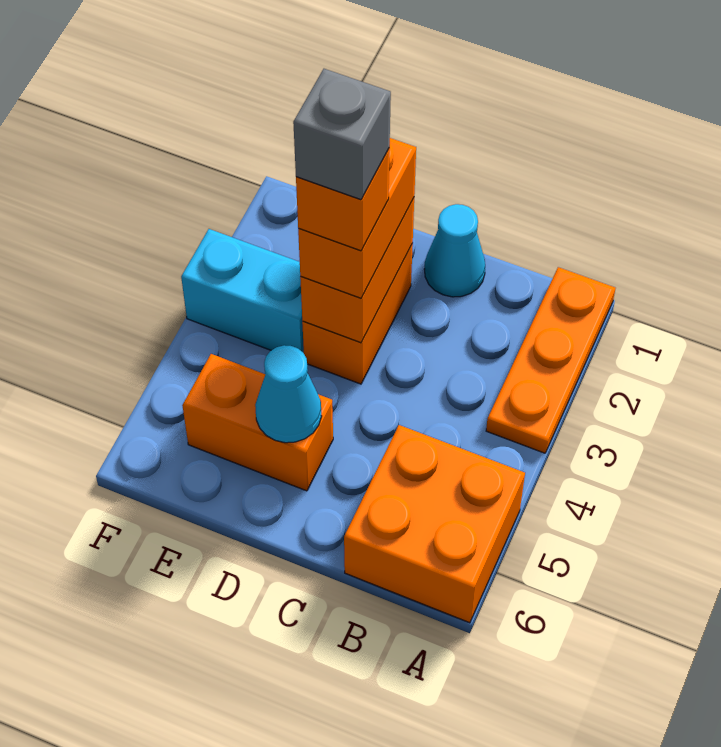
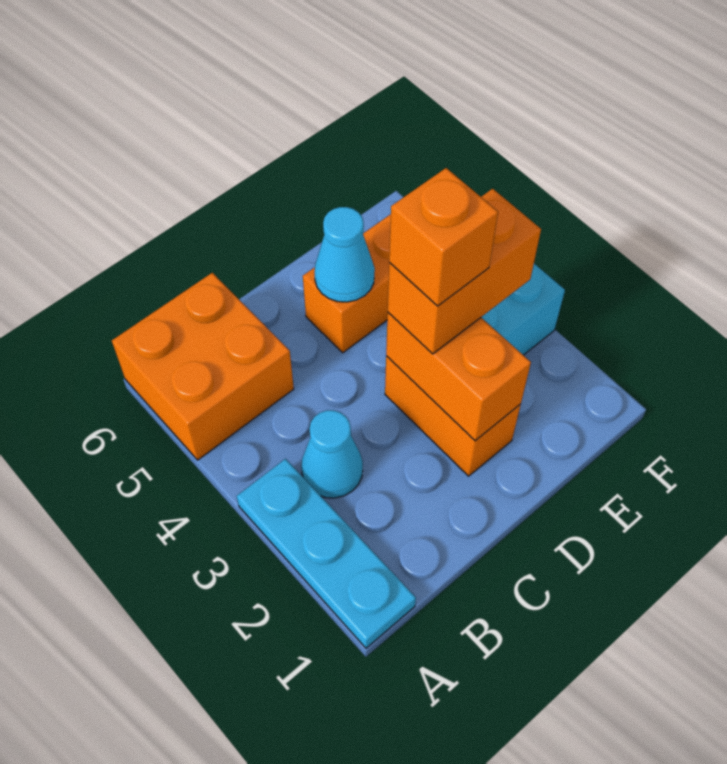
orange plate A1:A3 level 1 -> cyan plate A1:A3 level 1
cyan cone C1 level 1 -> cyan cone B3 level 1
orange brick D2:D3 level 3 -> orange brick D3:E3 level 3
grey brick D3 level 5 -> none

